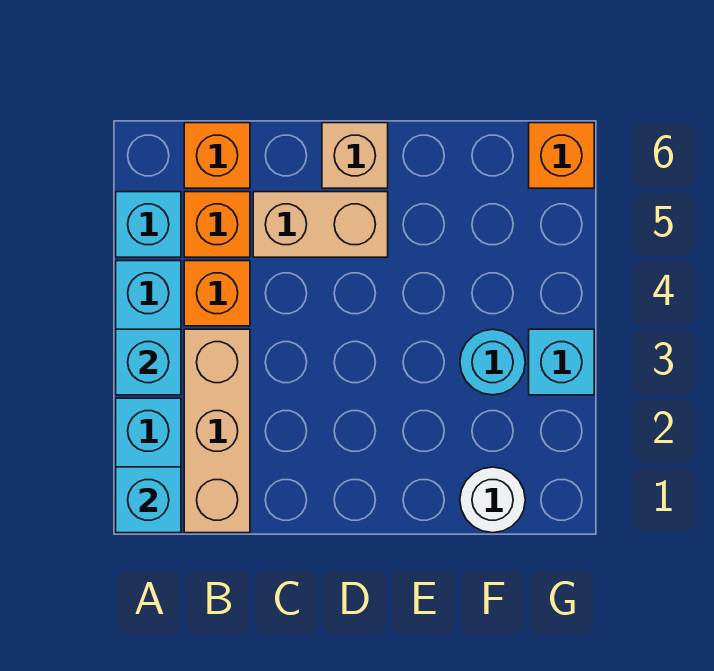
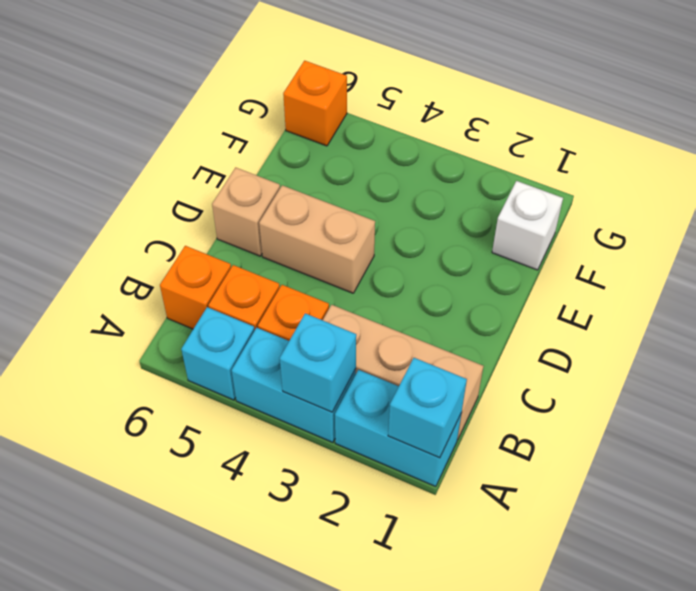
tan brick C5:D5 level 1 -> tan brick D4:D5 level 1
white round brick F1 level 1 -> white brick F1 level 1
cyan round brick F3 level 1 -> none
cyan brick G3 level 1 -> none

